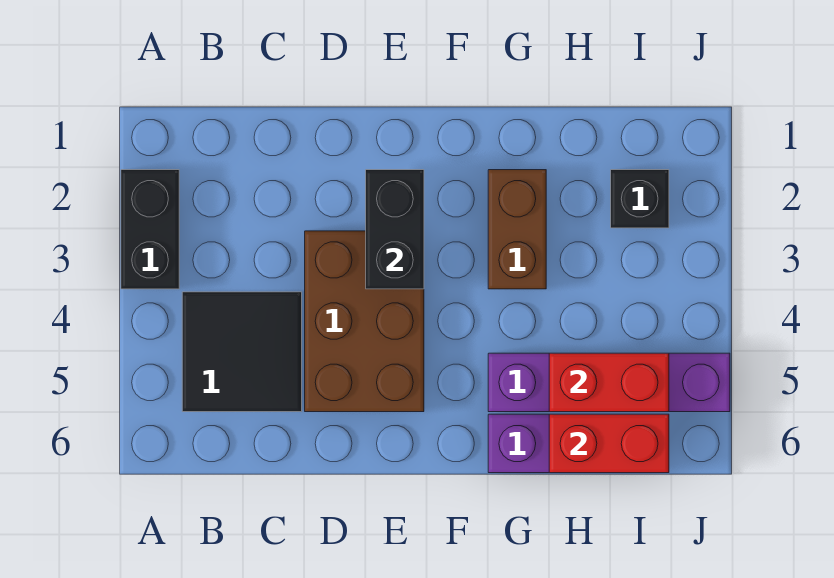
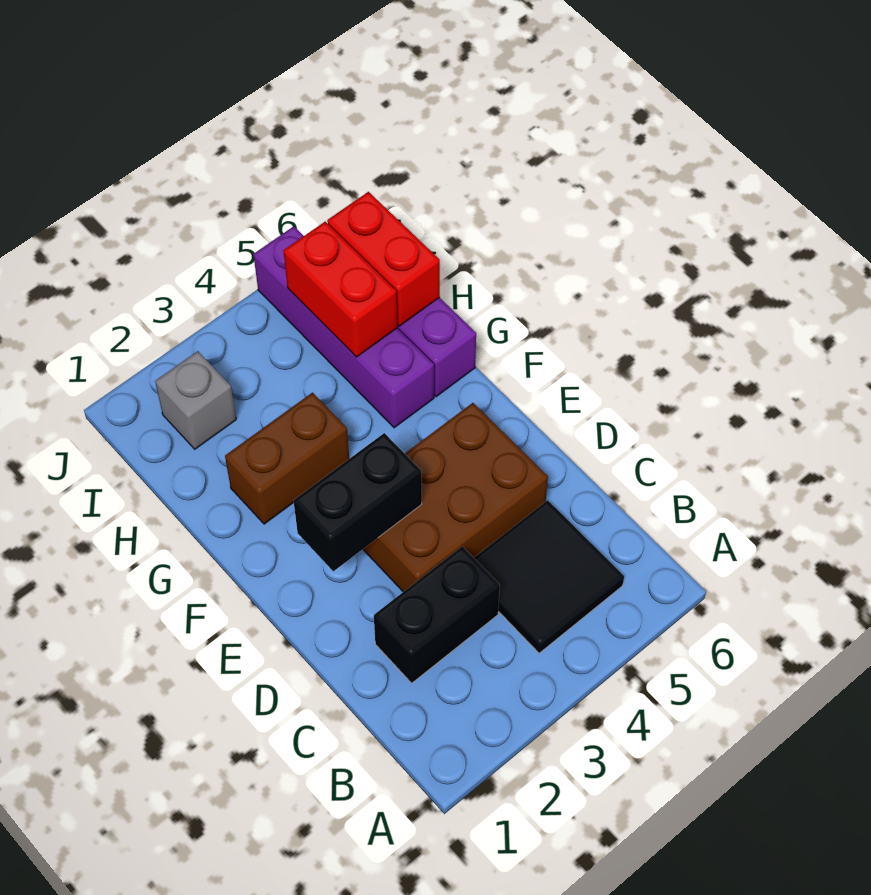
black brick A2:A3 level 1 -> black brick C2:C3 level 1
black brick I2 level 1 -> grey brick I2 level 1

